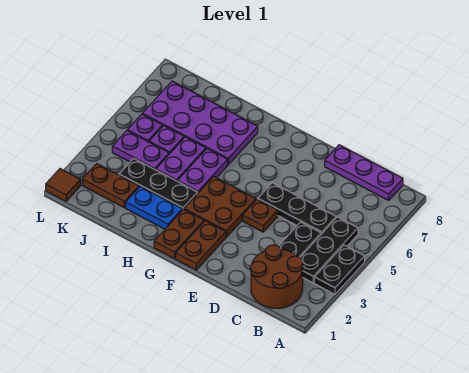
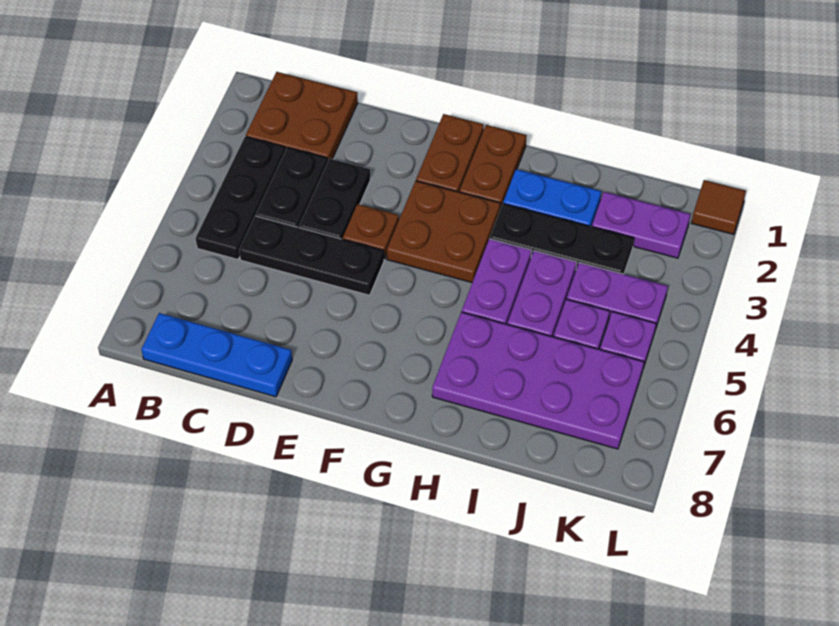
black plate A3:A4 level 1 -> black plate D3:D4 level 1
brown round brick B1:C2 level 1 -> brown plate B1:C2 level 1
purple plate B8:D8 level 1 -> blue plate B8:D8 level 1
brown plate J2:K2 level 1 -> purple plate J2:K2 level 1

